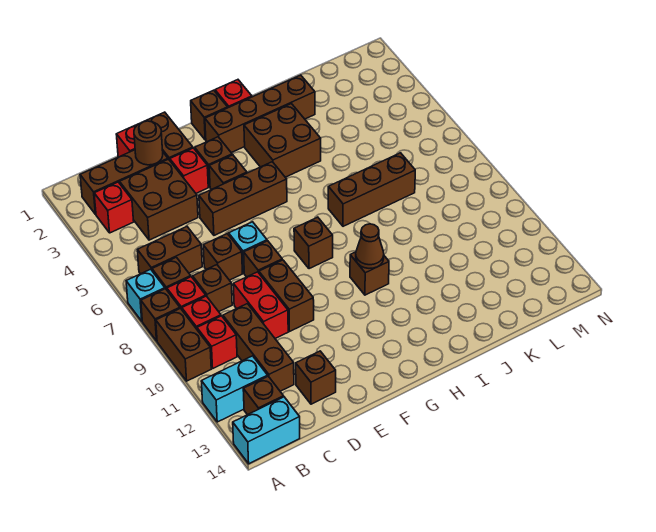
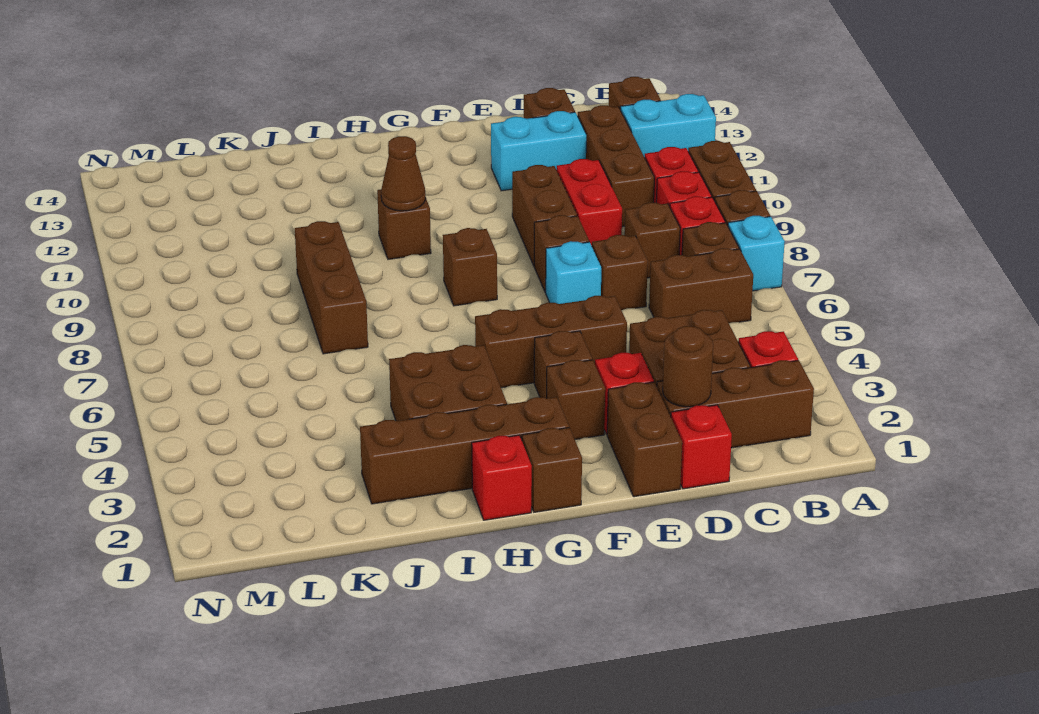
cyan brick A14:B14 level 1 -> cyan brick D12:E12 level 1
brown brick I7:K7 level 1 -> brown brick J7:J9 level 1

